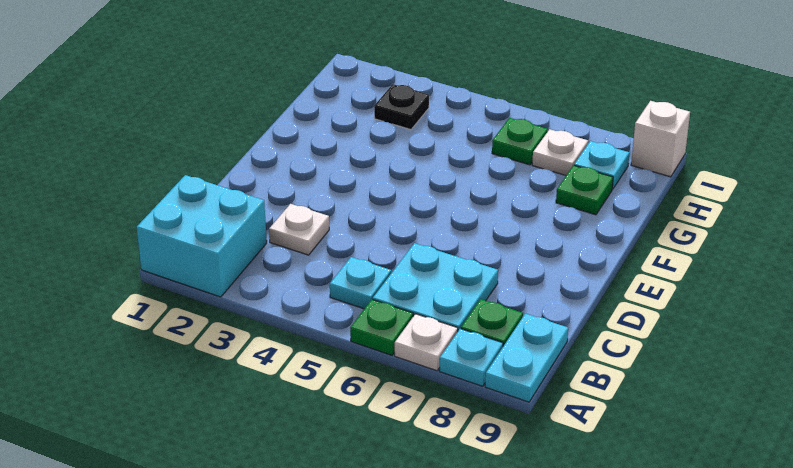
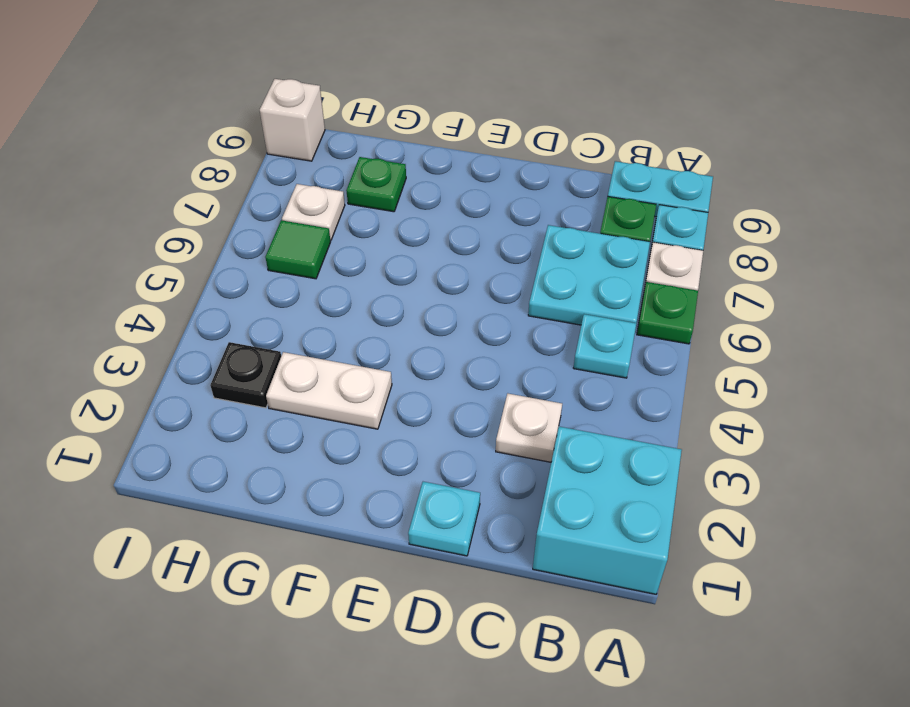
none -> white plate F3:G3 level 1
green plate H6 level 1 -> green tile H6 level 1
cyan plate H8 level 1 -> cyan plate D1 level 1

